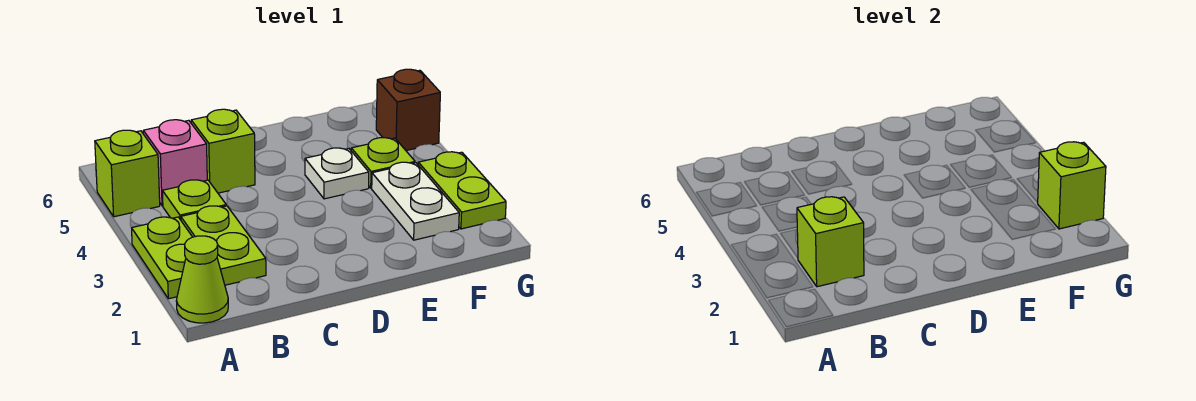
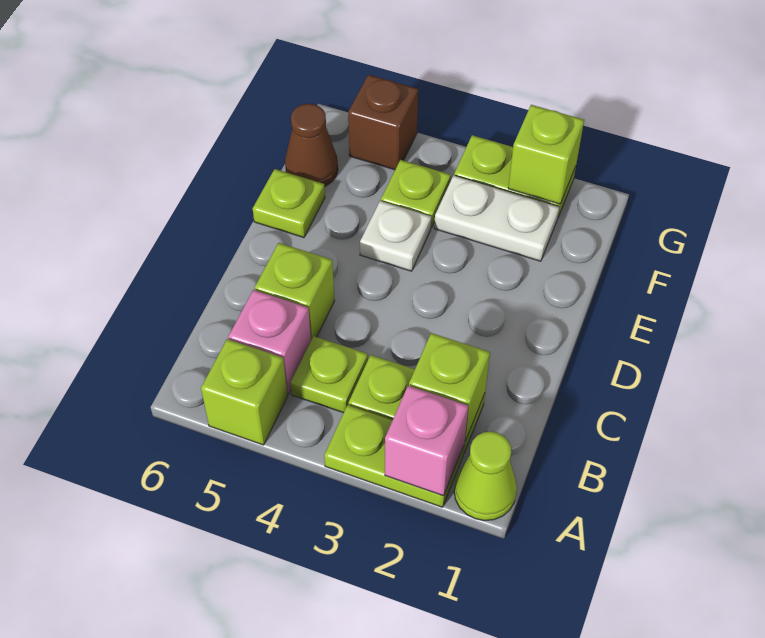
none -> pink brick A2 level 2
none -> lime plate E6 level 1
none -> brown cone F6 level 1

